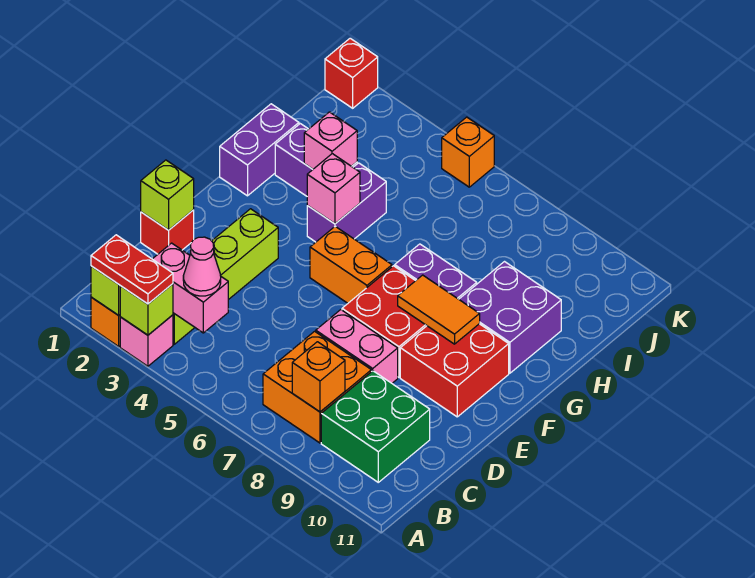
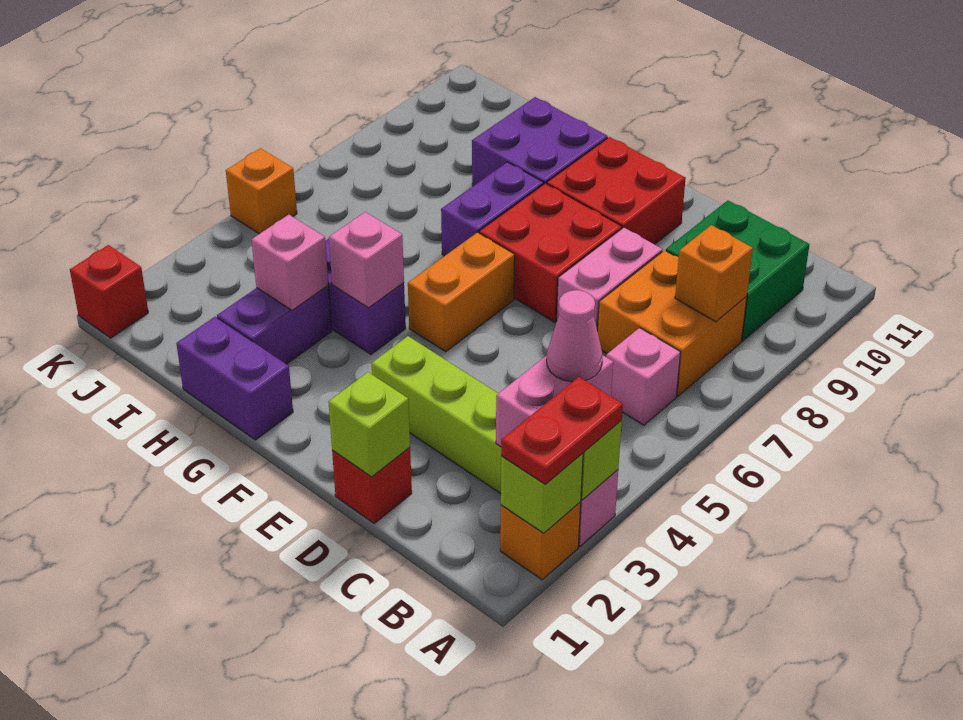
none -> pink brick B6 level 1
orange tile F8:F9 level 2 -> none

